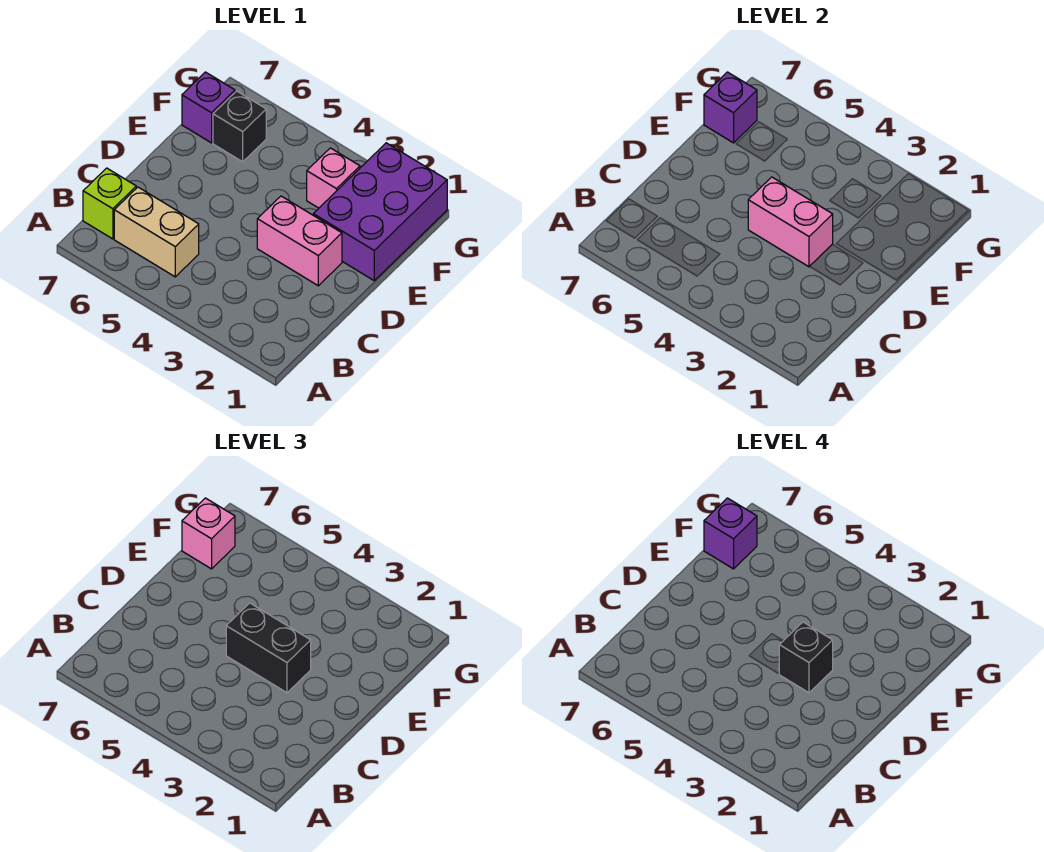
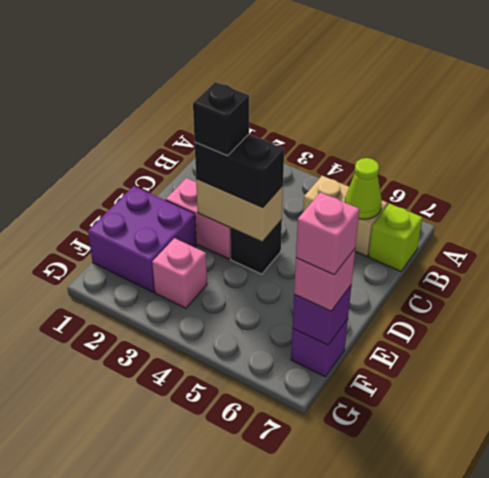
none -> lime cone B6 level 2
pink brick D3:D4 level 2 -> tan brick D3:D4 level 2
purple brick E1:G2 level 1 -> purple brick E1:F2 level 1
black brick F6 level 1 -> black brick D4 level 1
purple brick F7 level 4 -> pink brick F7 level 4

